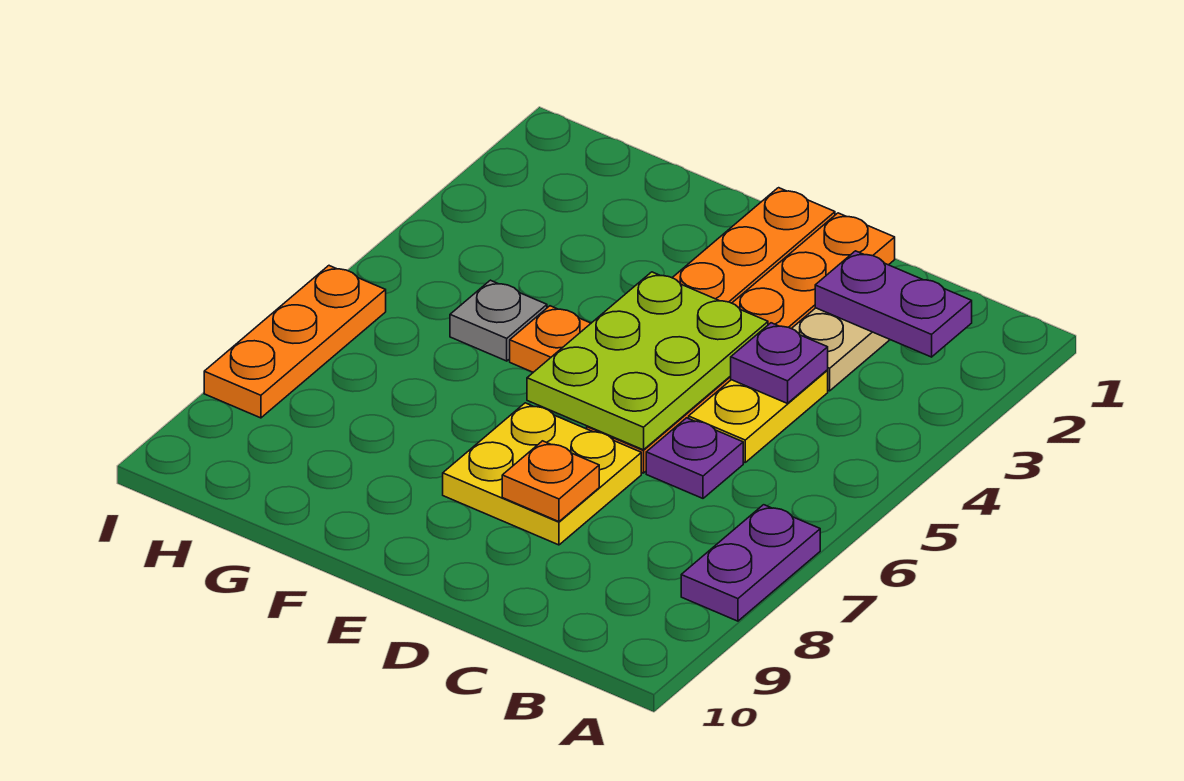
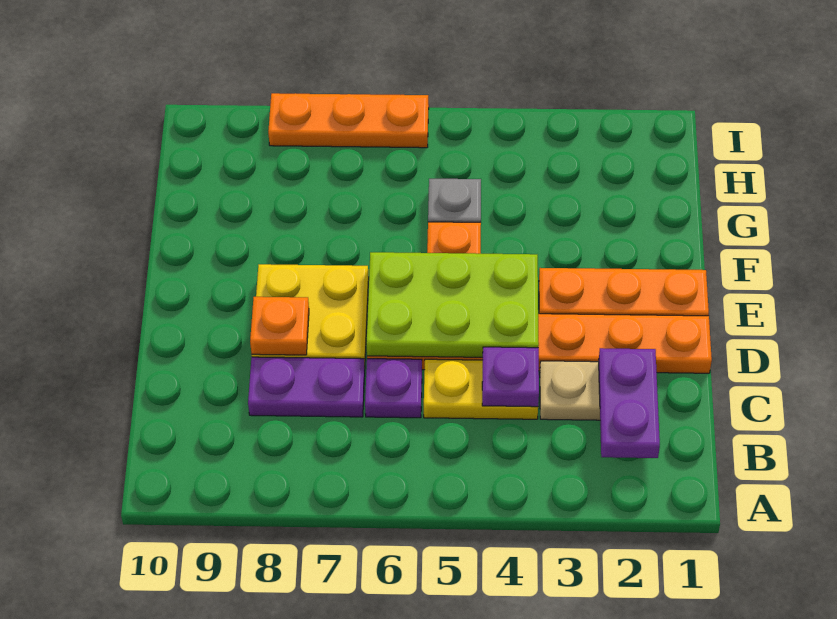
purple plate A7:A8 level 1 -> purple plate C7:C8 level 1

